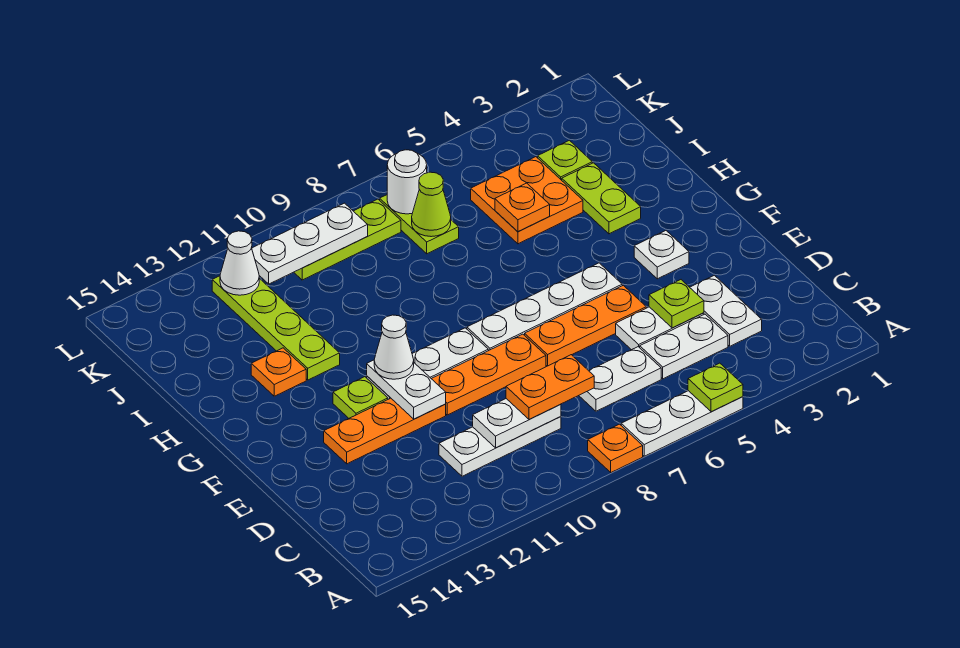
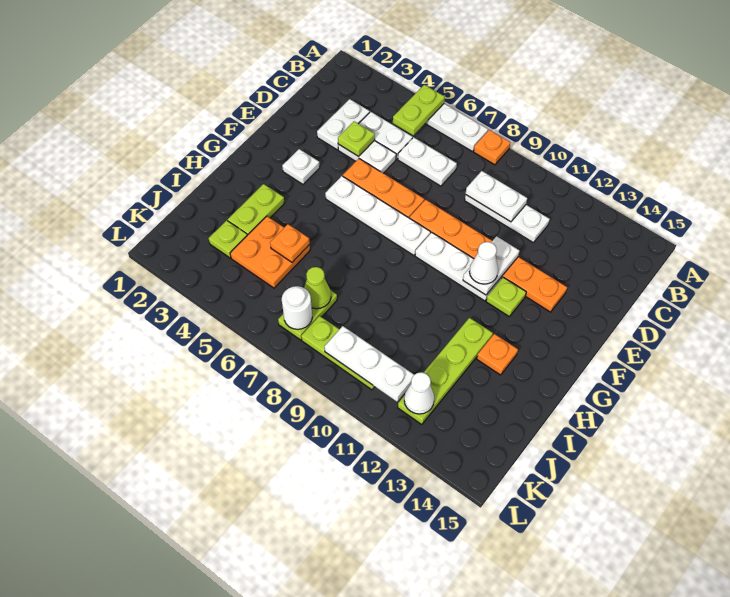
lime plate A5 level 2 -> lime plate A5:B5 level 2
orange plate C8:C9 level 3 -> none

